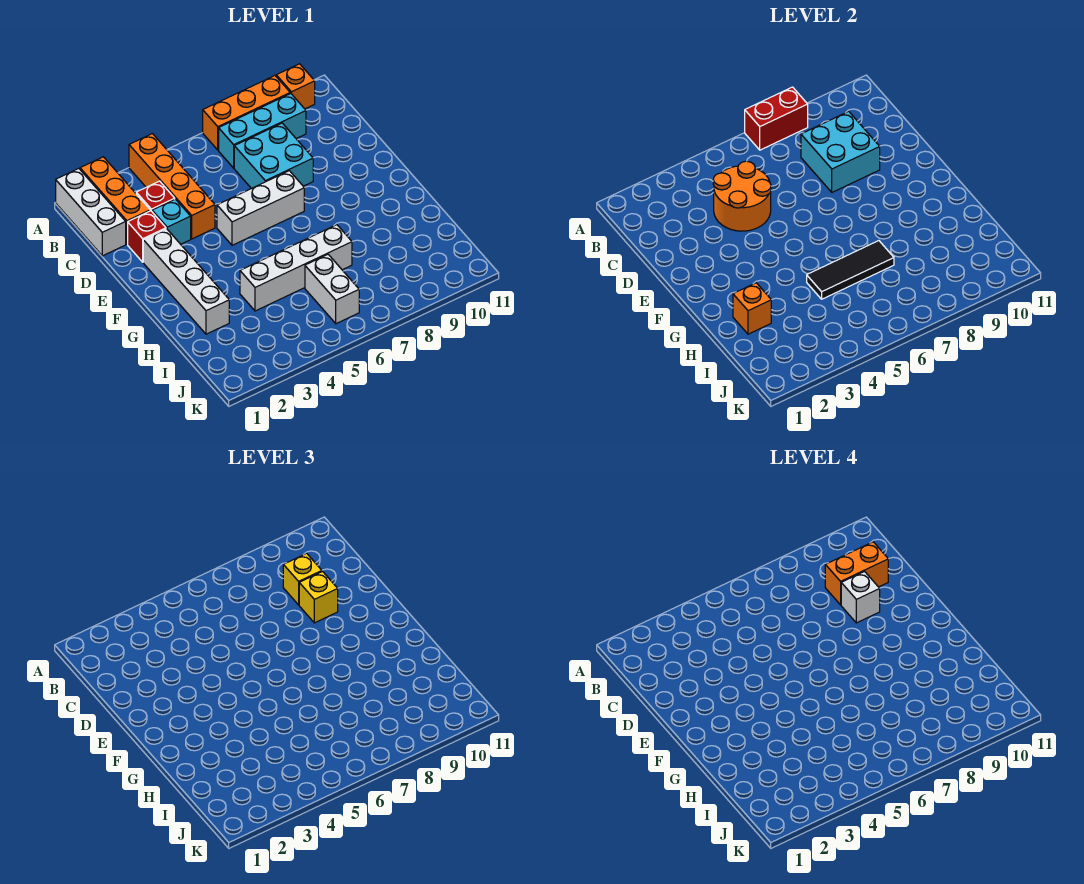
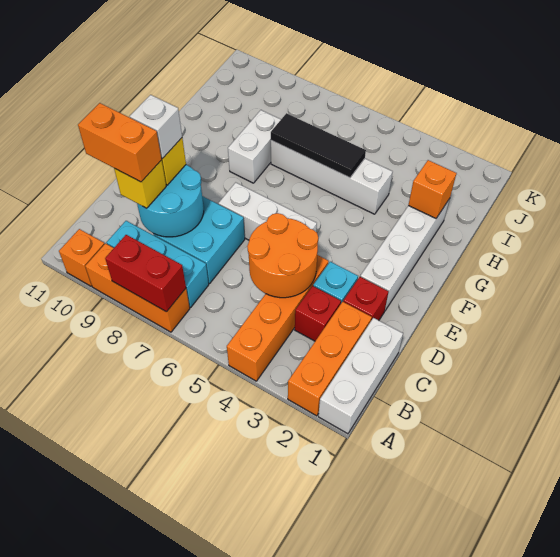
cyan brick C8:D9 level 2 -> cyan round brick C8:D9 level 2
white brick I6:J6 level 1 -> white brick G8:H8 level 1

